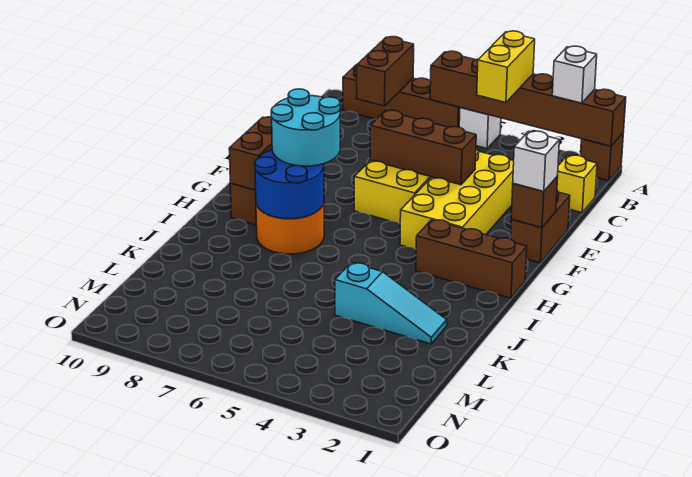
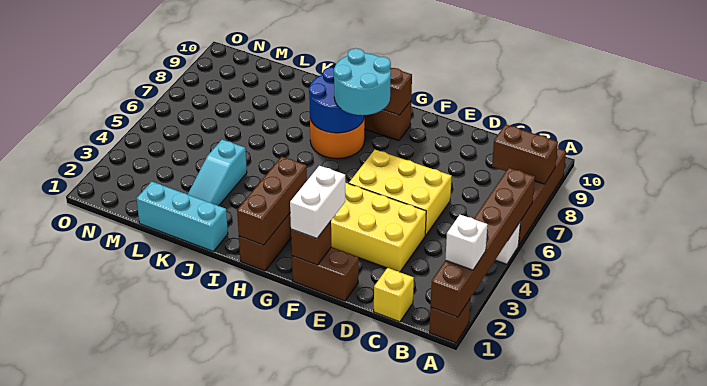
yellow brick A4:B4 level 3 -> none
brown brick E4:E6 level 2 -> brown brick H1:H3 level 2
white brick F1 level 3 -> white brick F1:F2 level 3
none -> cyan brick J1:L1 level 1

